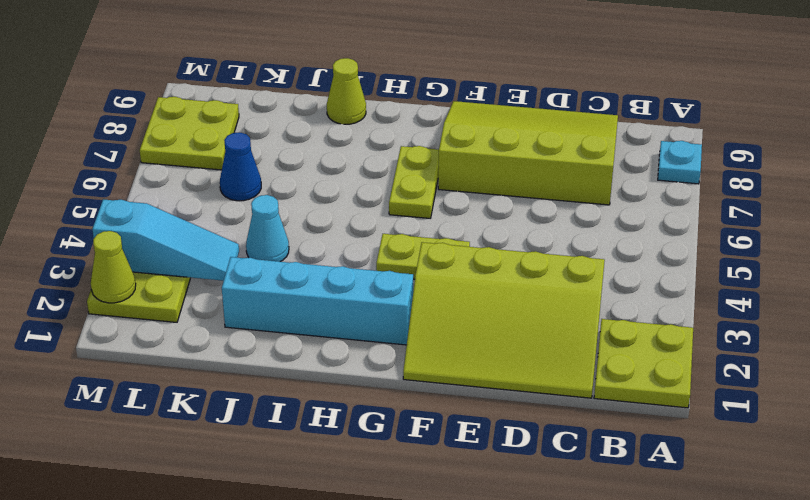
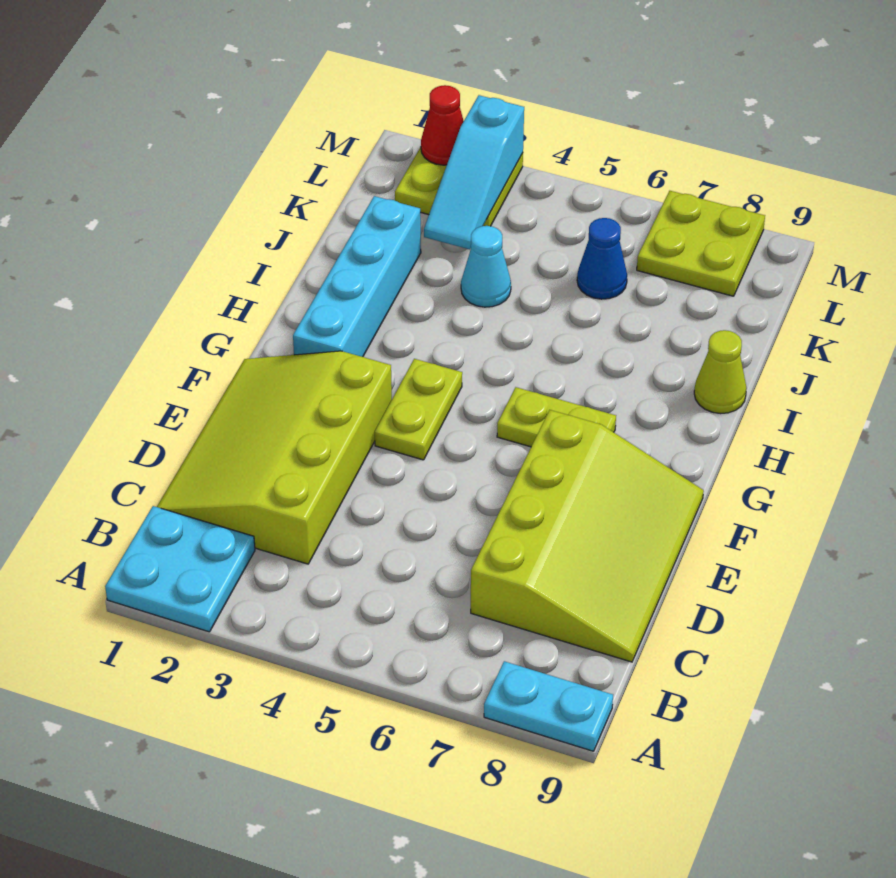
lime plate A1:B2 level 1 -> cyan plate A1:B2 level 1
cyan plate A8 level 1 -> cyan plate A8:A9 level 1
lime cone M2 level 2 -> red cone M2 level 2

